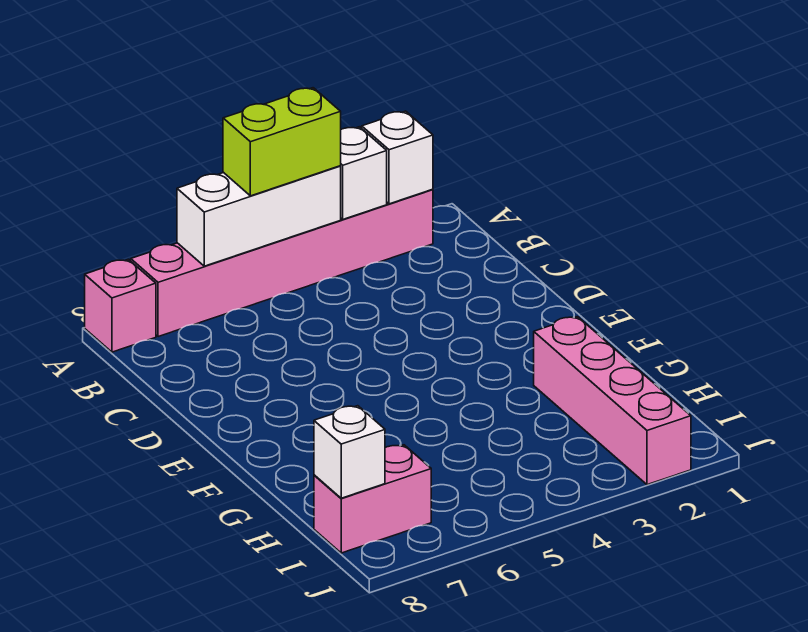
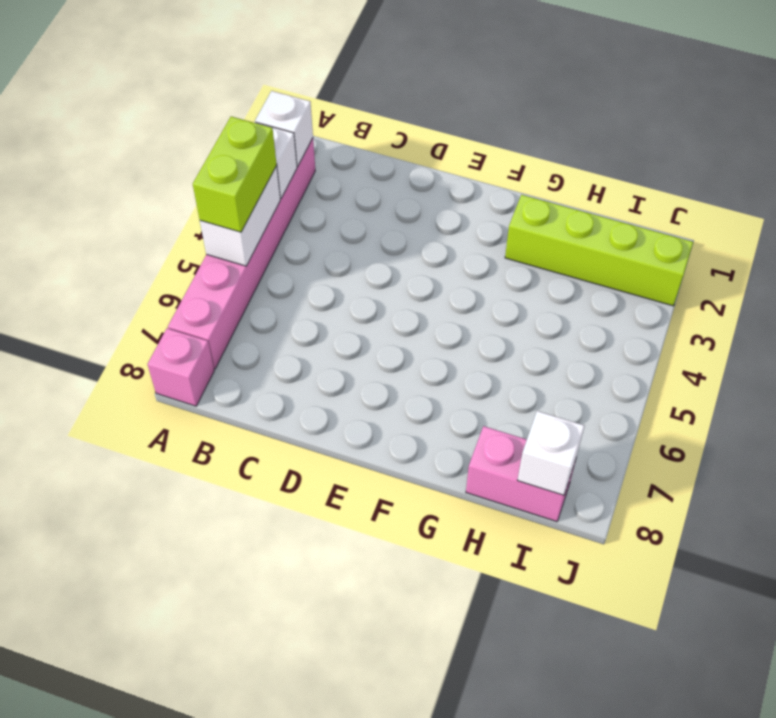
white brick A4:A6 level 2 -> white brick A4:A5 level 2
pink brick G2:J2 level 1 -> lime brick G2:J2 level 1
pink brick I7:I8 level 1 -> pink brick H8:I8 level 1

